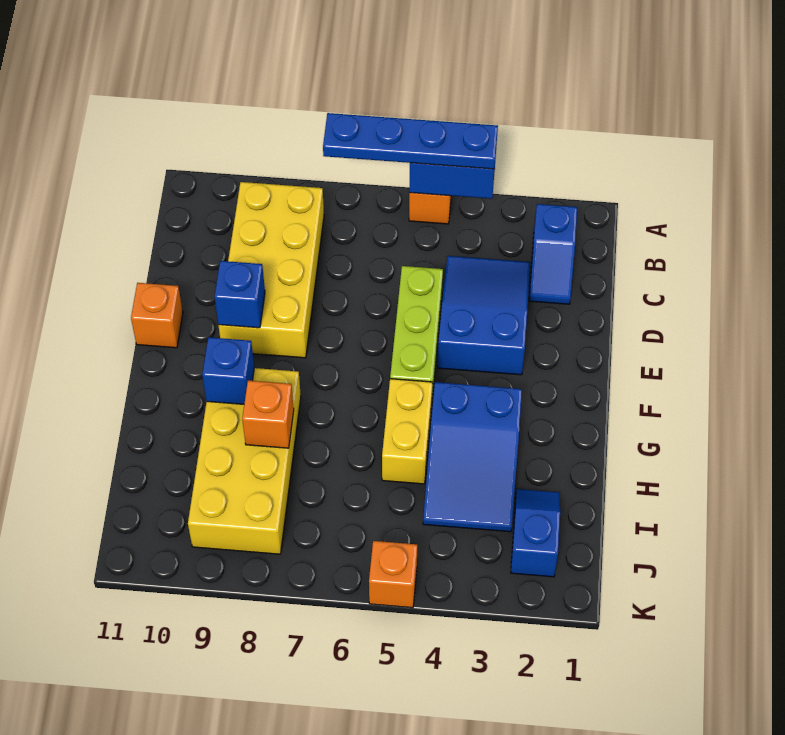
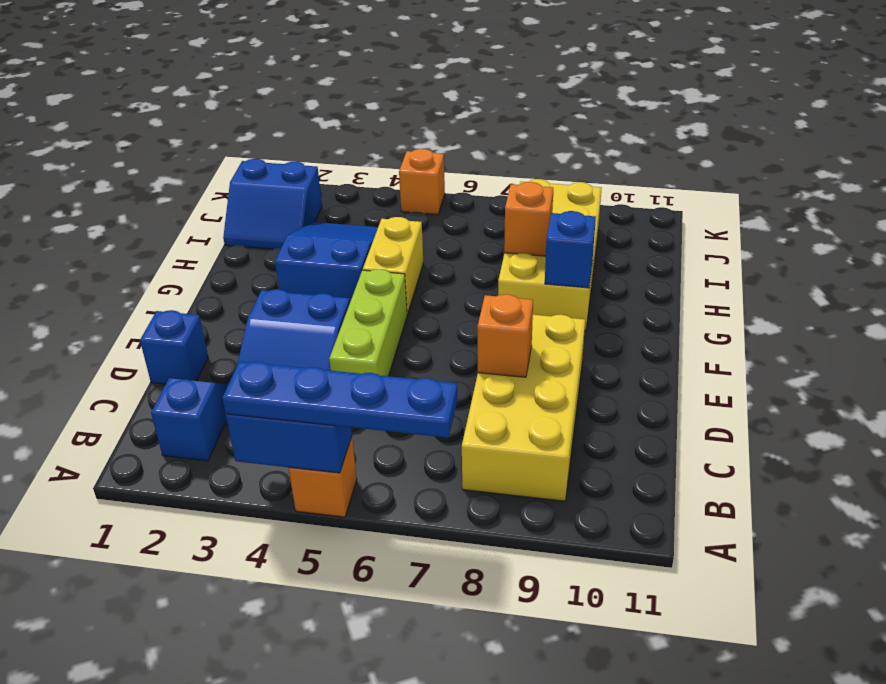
blue brick E9 level 2 -> blue brick D1 level 1
orange brick E11 level 1 -> orange brick D8 level 2
blue slope I2:J2 level 1 top J -> blue slope I1:J2 level 1 top J

